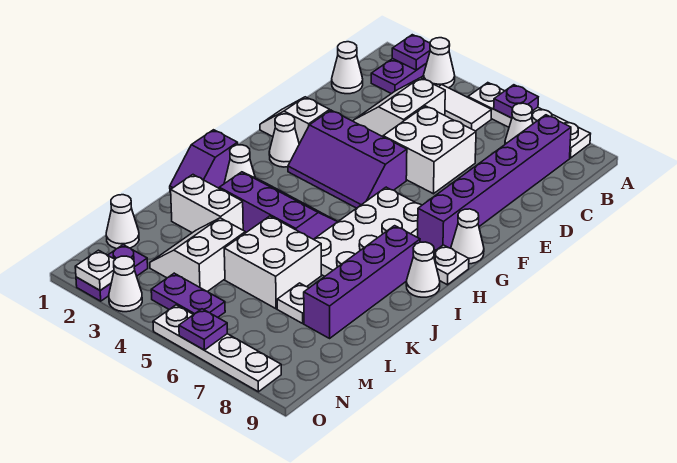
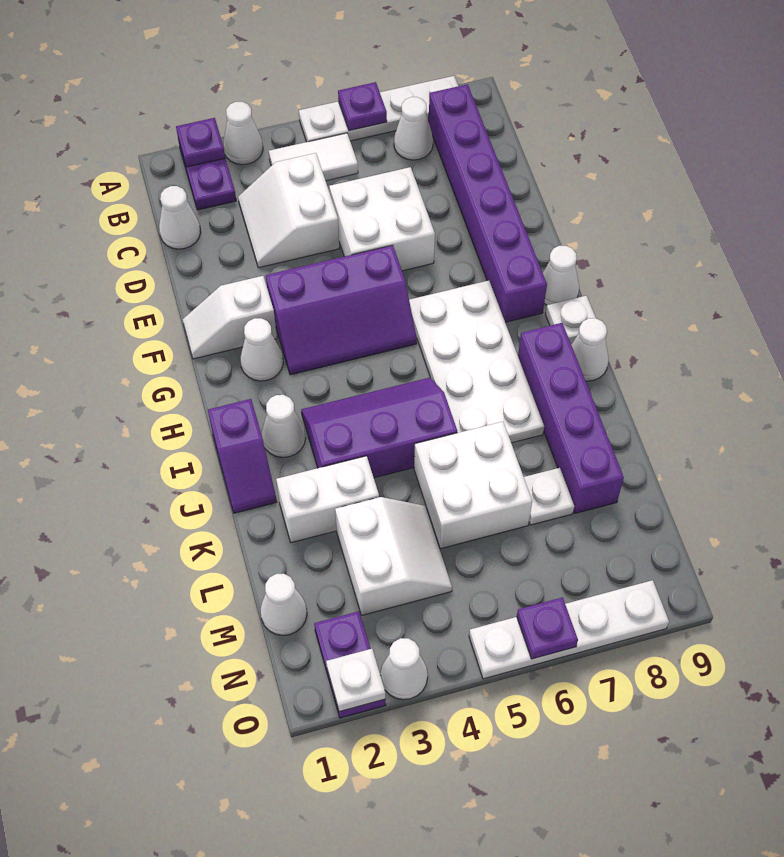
white slope L3:M4 level 1 top 4 -> white slope L3:M4 level 1 top 3
purple plate N4:N5 level 1 -> none

